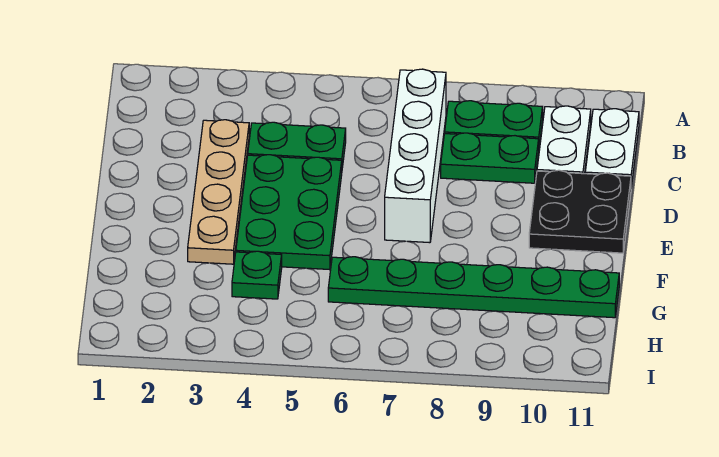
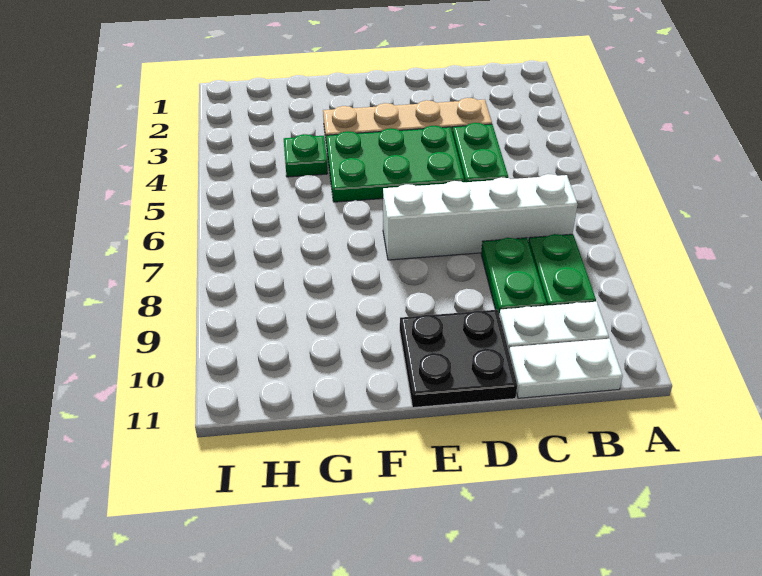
green plate G6:G11 level 1 -> none

